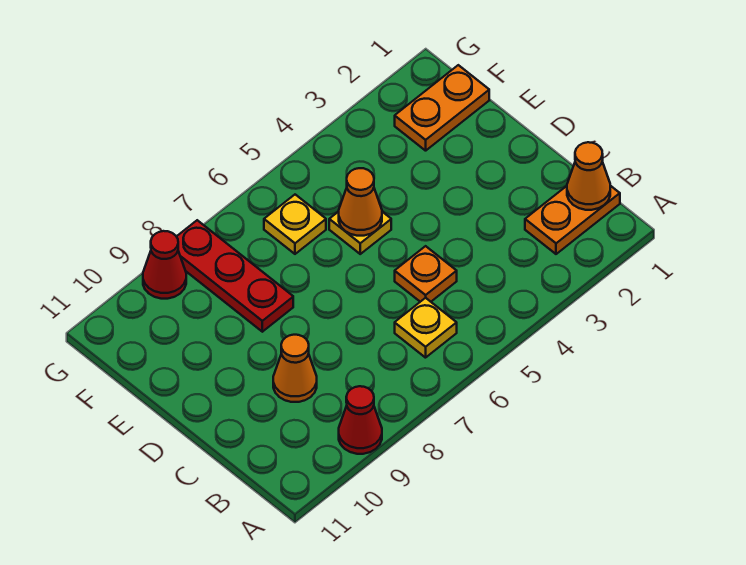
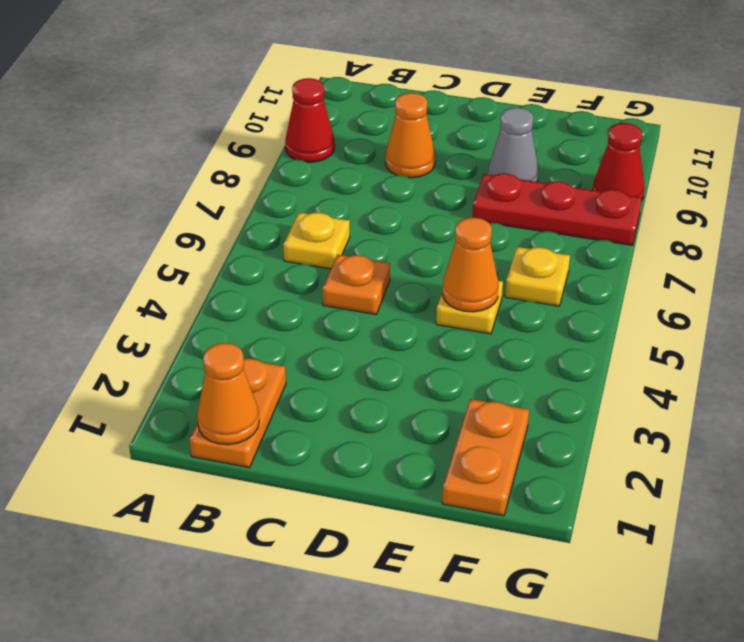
none -> grey cone E9 level 1

